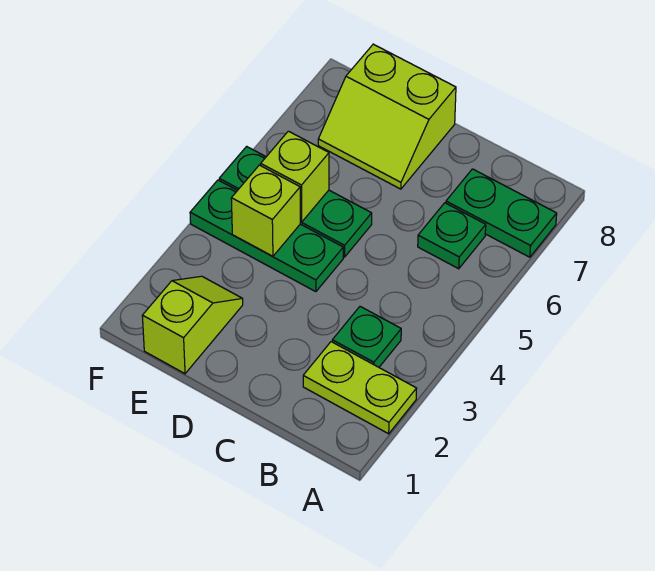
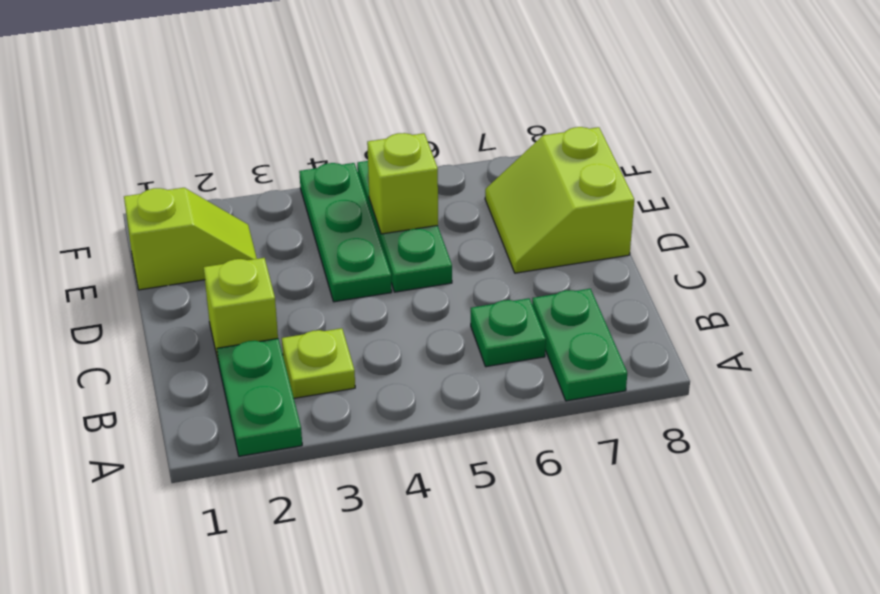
lime plate A2:B2 level 1 -> green plate A2:B2 level 1
green plate B3 level 1 -> lime plate B3 level 1
lime brick E4 level 2 -> lime brick C2 level 1

